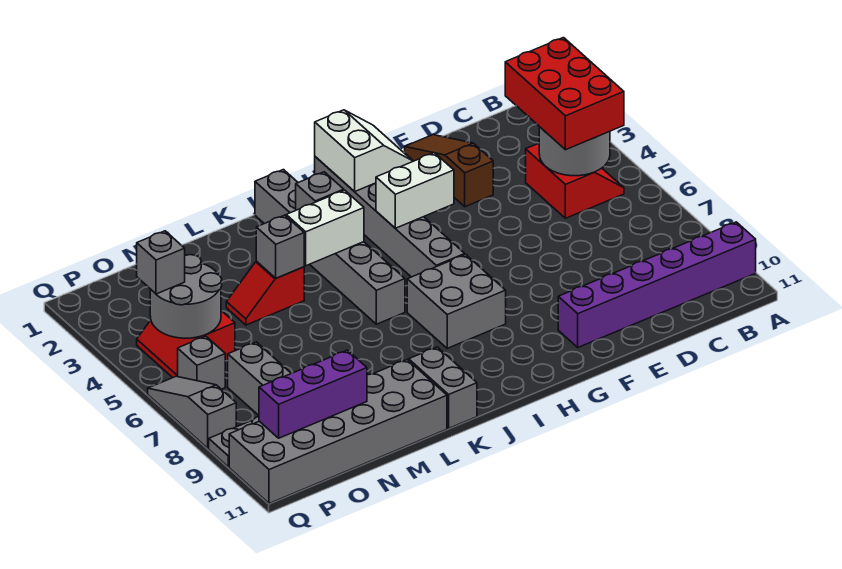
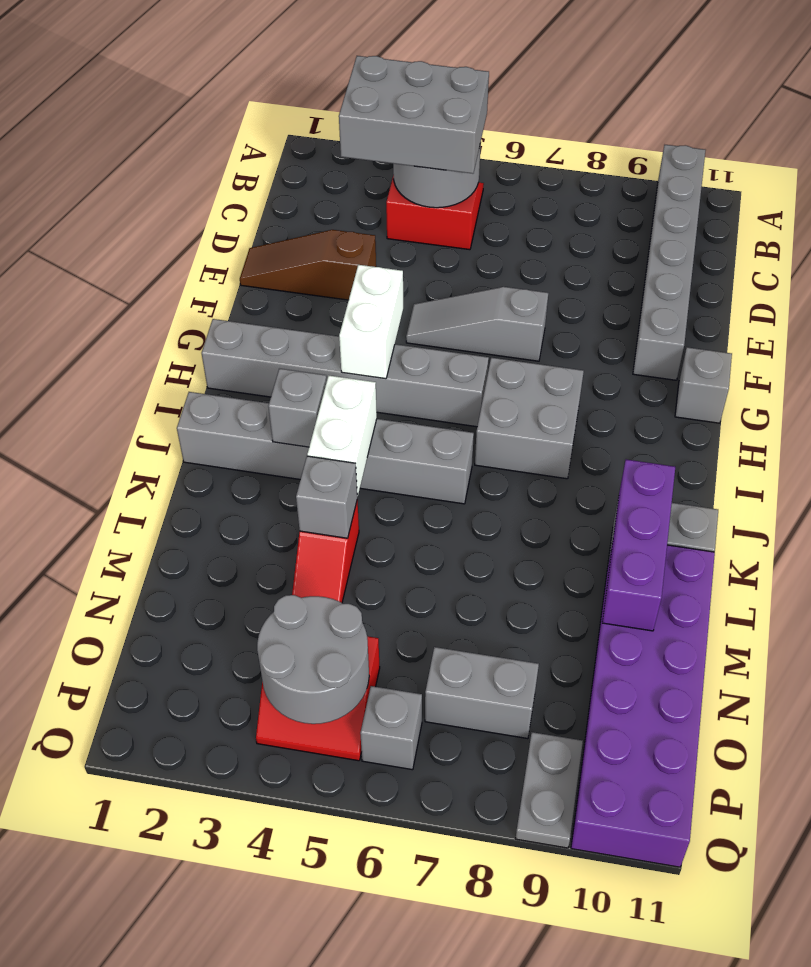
purple brick A10:F10 level 1 -> grey brick A10:F10 level 1
red brick B3:C5 level 3 -> grey brick B3:C5 level 3
white slope G1:H2 level 2 top H -> none
grey brick L10:Q11 level 1 -> purple brick L10:Q11 level 1
purple brick N10:P10 level 2 -> purple brick K10:M10 level 2
grey brick P4 level 3 -> grey brick G11 level 1
grey slope Q6:Q8 level 1 top 8 -> grey slope F5:F7 level 1 top 7

